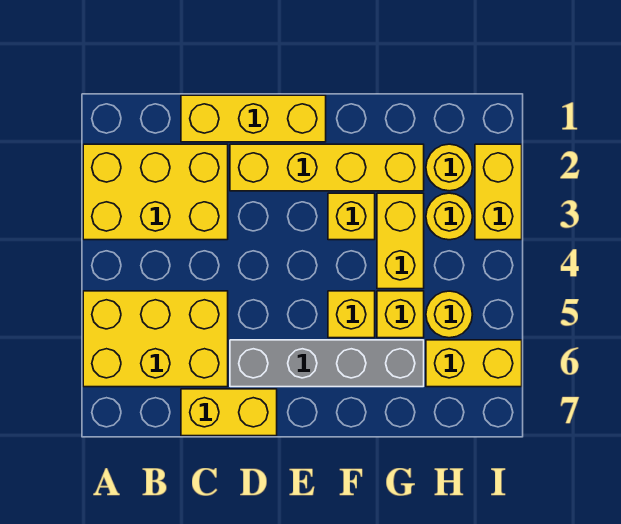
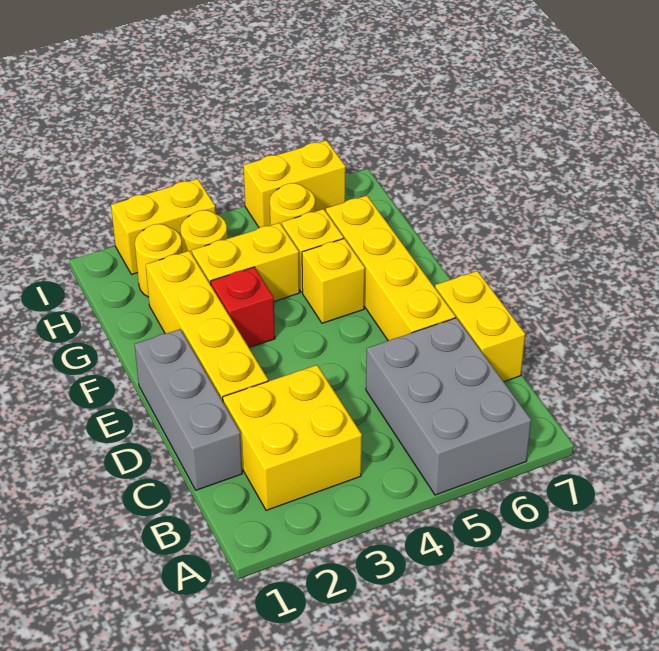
yellow brick A2:C3 level 1 -> yellow brick B2:C3 level 1
yellow brick A5:C6 level 1 -> grey brick A5:C6 level 1
yellow brick C1:E1 level 1 -> grey brick C1:E1 level 1
grey brick D6:G6 level 1 -> yellow brick D6:G6 level 1
yellow brick F3 level 1 -> red brick F3 level 1
yellow brick H6:I6 level 1 -> yellow brick I5:I6 level 1

